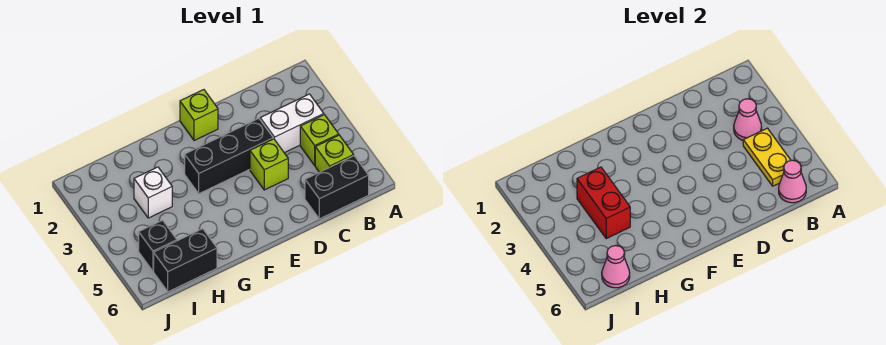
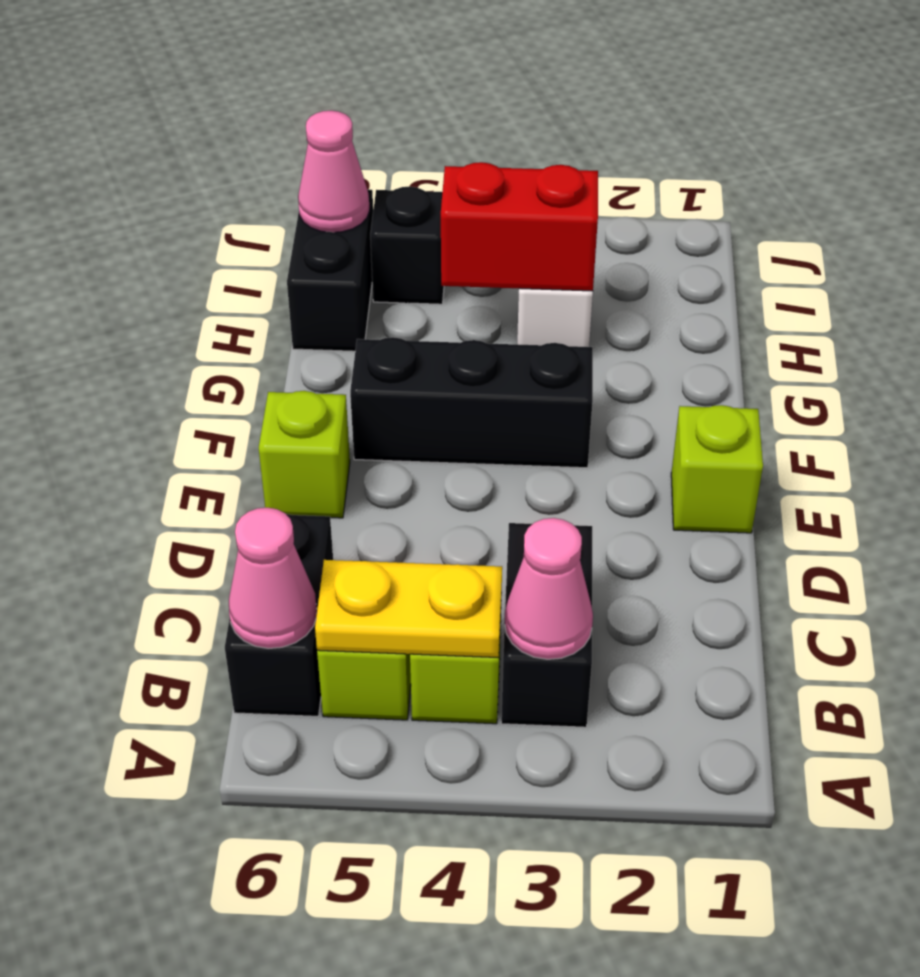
white brick B3:C3 level 1 -> black brick B3:C3 level 1
black brick D3:F3 level 1 -> black brick F3:F5 level 1
lime brick D4 level 1 -> lime brick E6 level 1

